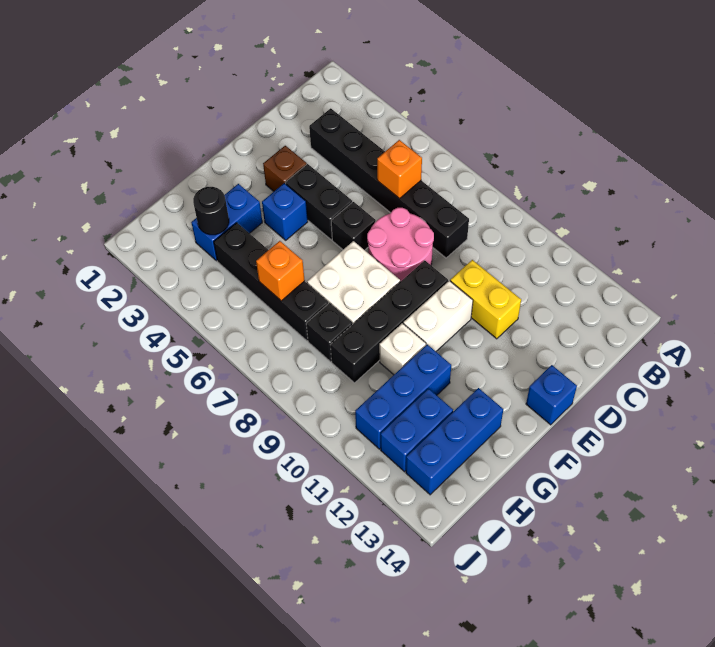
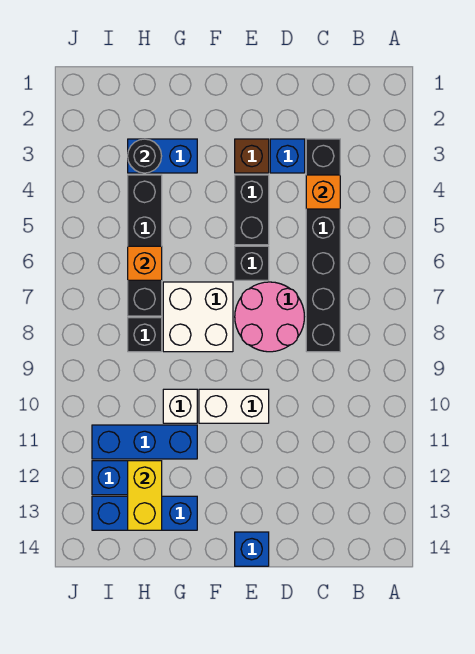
orange brick C6 level 2 -> orange brick C4 level 2
yellow brick D10:D11 level 1 -> yellow brick H12:H13 level 2
black brick E9:H9 level 1 -> none
blue brick F4 level 1 -> blue brick D3 level 1

